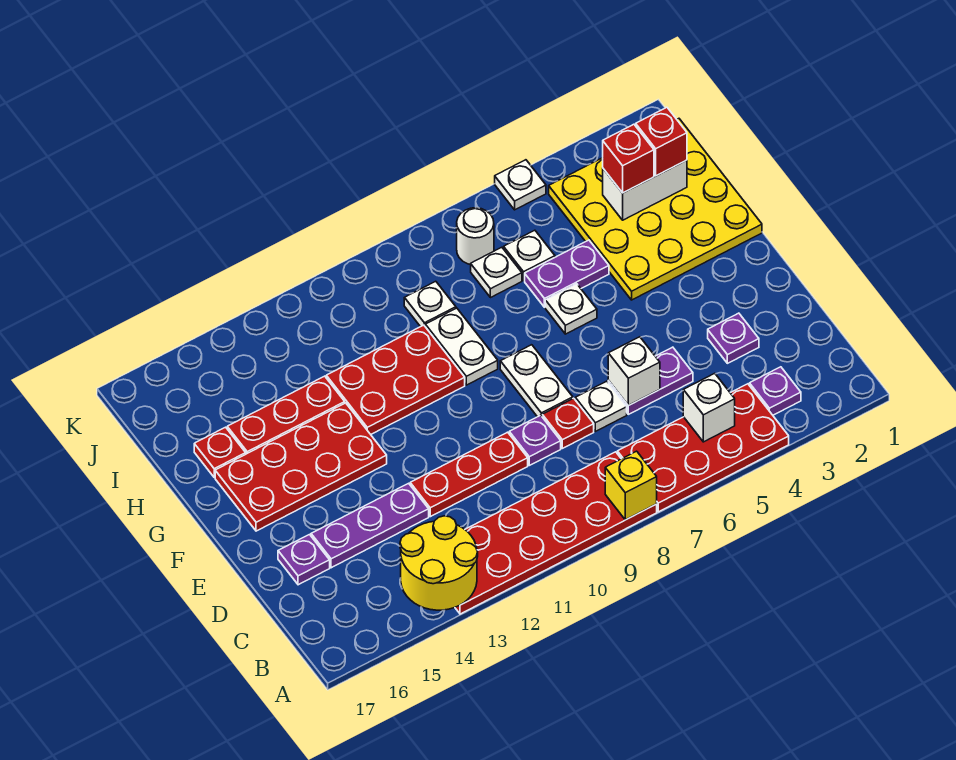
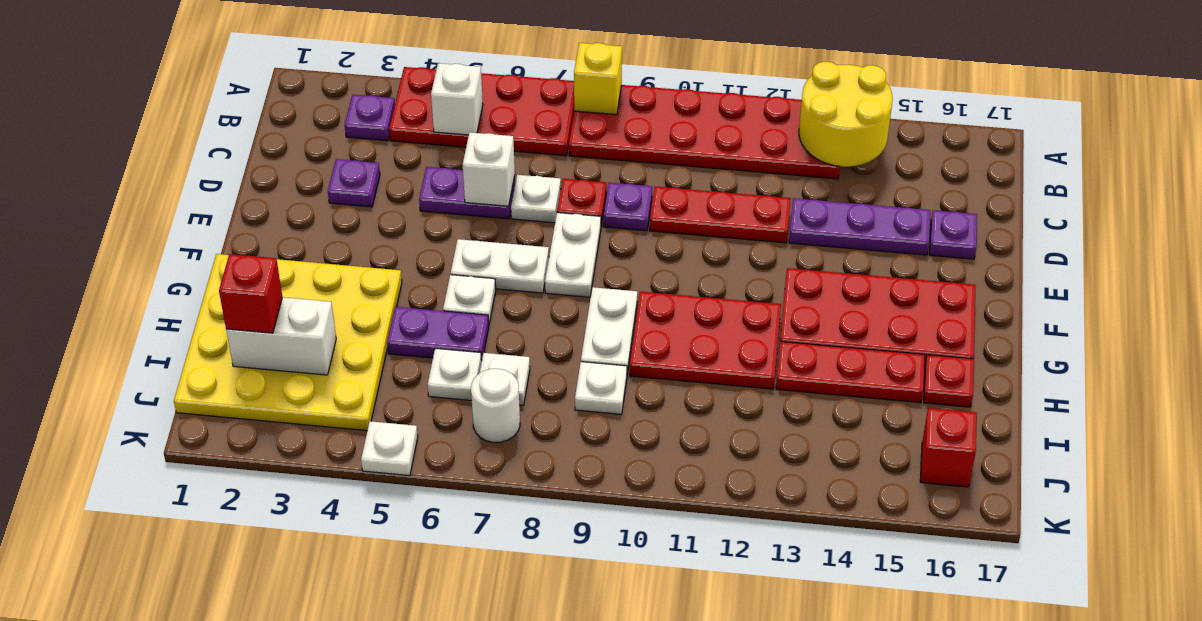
none -> white plate F6:F7 level 1
red brick I3 level 3 -> red brick J16 level 1

